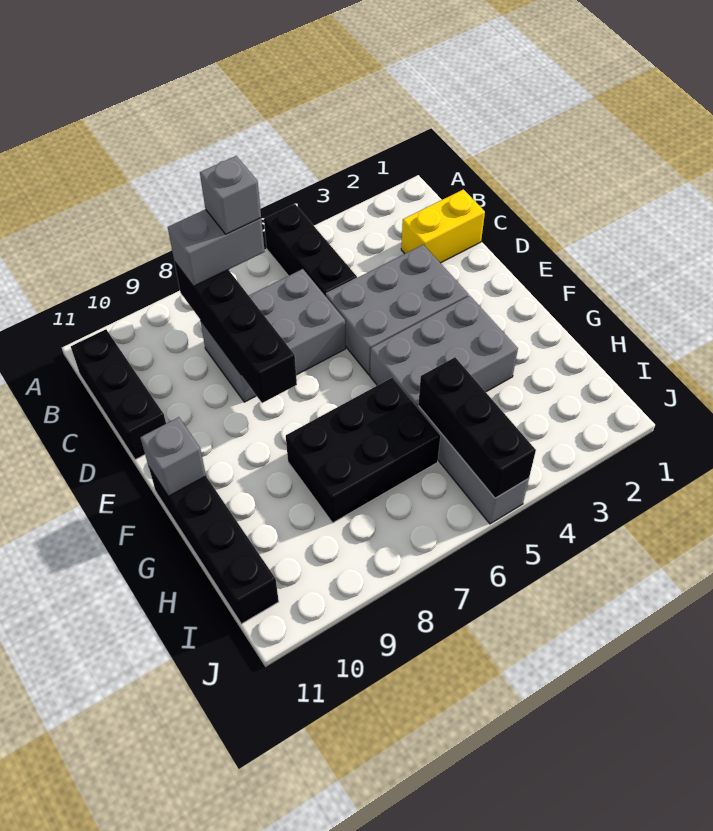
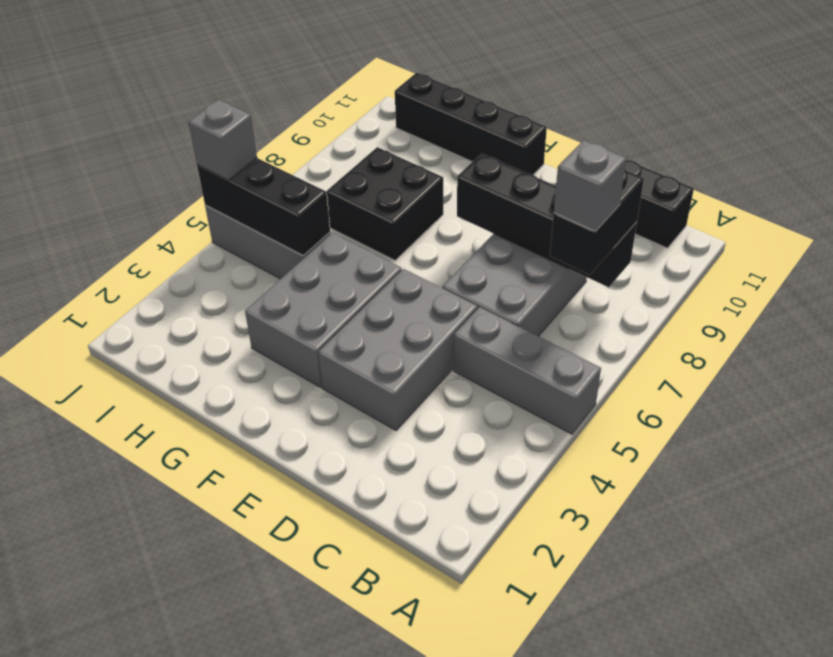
black brick A5:C5 level 1 -> grey brick A5:C5 level 1
grey brick B7:B8 level 3 -> black brick B7:B8 level 3
yellow brick C1:C2 level 1 -> none
grey brick F11 level 2 -> grey brick J5 level 3
black brick G6:H8 level 1 -> black brick G7:H8 level 1

